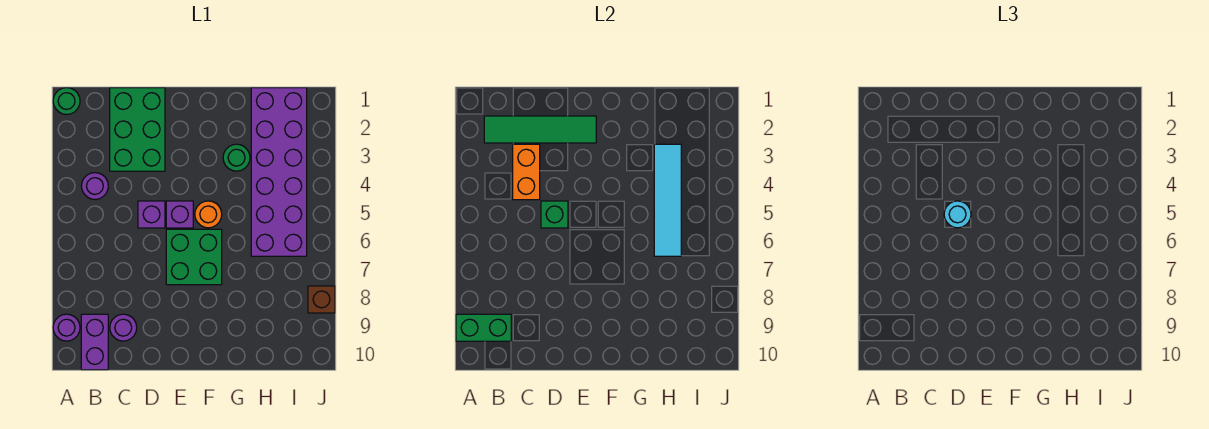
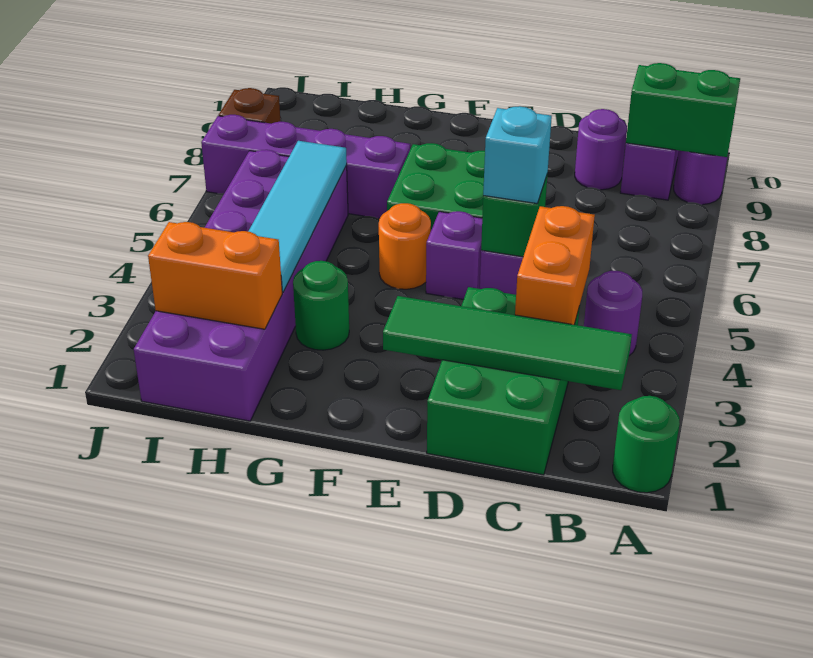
cyan round brick D5 level 3 -> cyan brick D5 level 3
none -> purple brick G7:J7 level 1
none -> orange brick H2:I2 level 2

